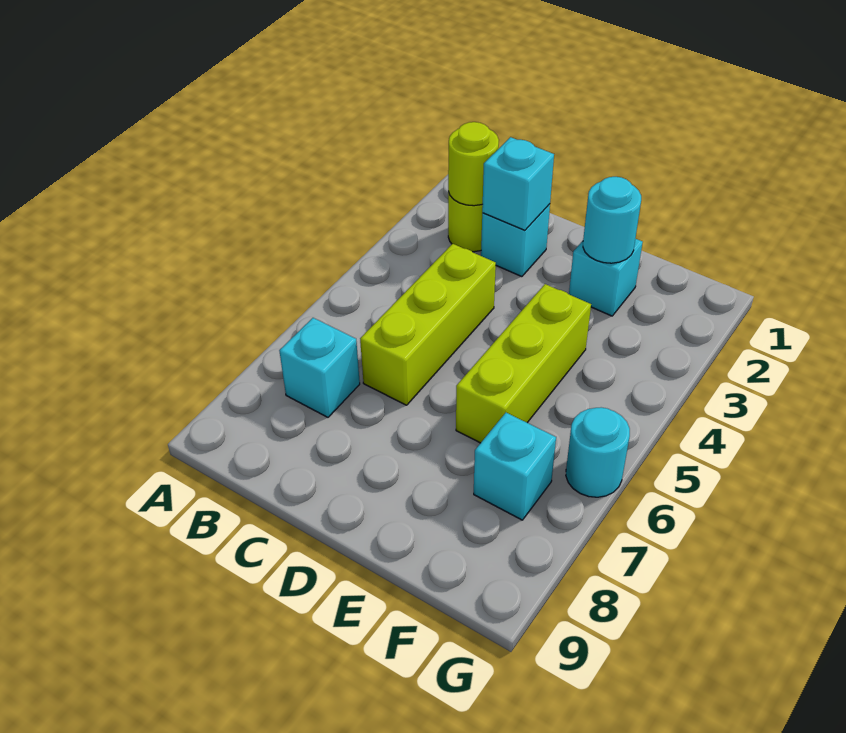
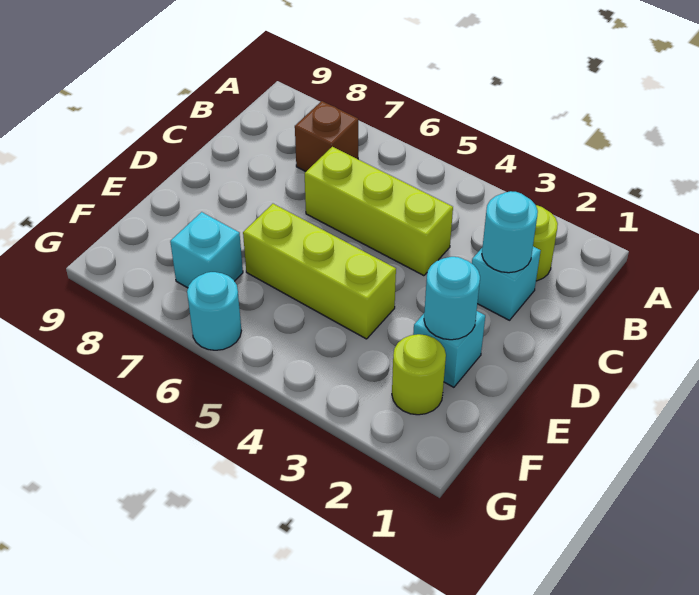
lime round brick B2 level 2 -> lime round brick F2 level 1
cyan brick B7 level 1 -> brown brick B7 level 1
cyan brick C2 level 2 -> cyan round brick C2 level 2

